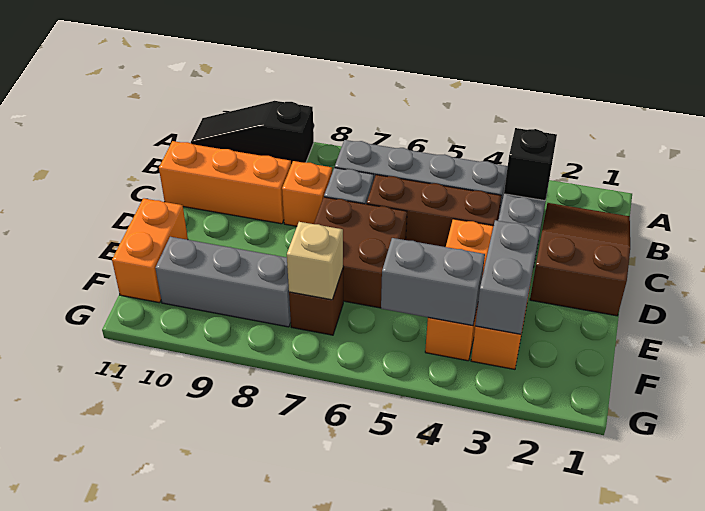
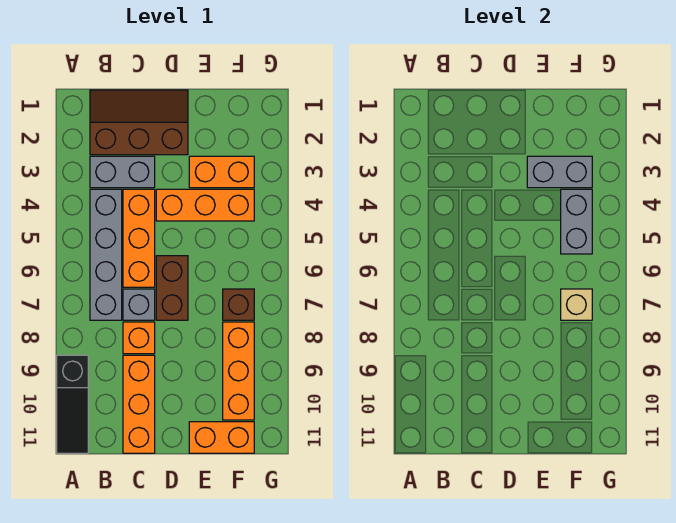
brown slope B1:D2 level 1 top D -> brown slope B1:D2 level 1 top 2
black brick B3 level 2 -> none
brown brick C4:C6 level 1 -> orange brick C4:C6 level 1
brown brick D6:E7 level 1 -> brown brick D6:D7 level 1
grey brick F8:F10 level 1 -> orange brick F8:F10 level 1

